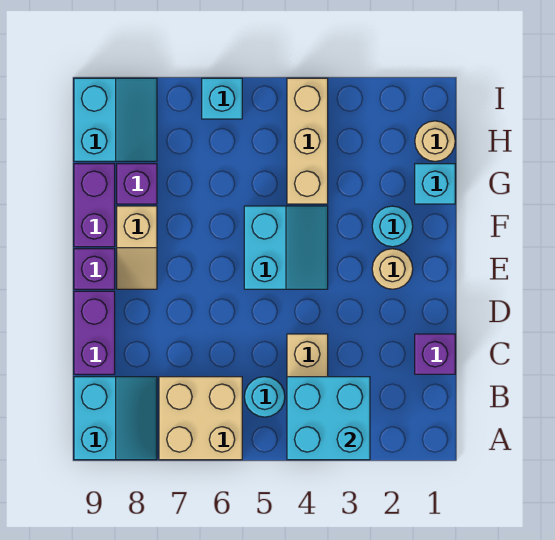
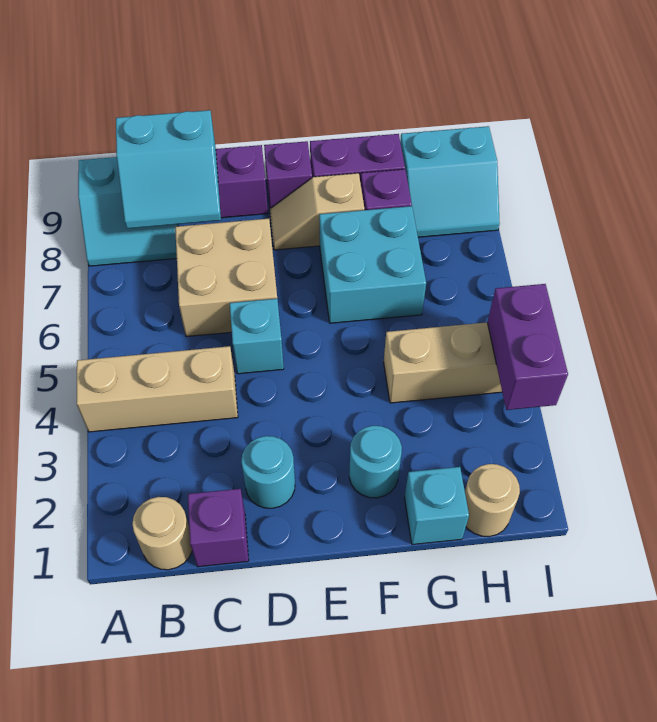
cyan brick A3:B4 level 2 -> cyan brick F6:G7 level 1
tan brick A6:B7 level 1 -> tan brick C6:D7 level 1
cyan round brick B5 level 1 -> cyan round brick D2 level 1
tan round brick E2 level 1 -> tan round brick B1 level 1
cyan slope E4:F5 level 1 top 5 -> cyan slope B8:C9 level 2 top 9
none -> purple brick I3:I4 level 2
cyan brick I6 level 1 -> cyan brick D5 level 1

